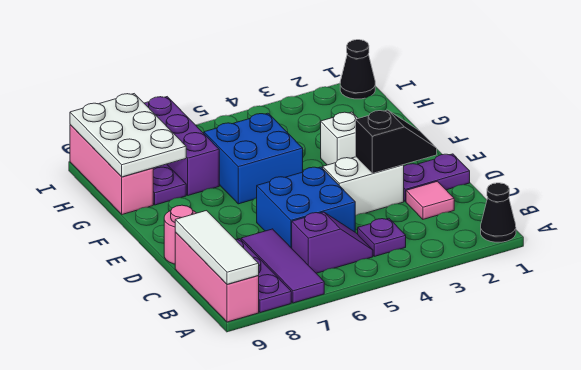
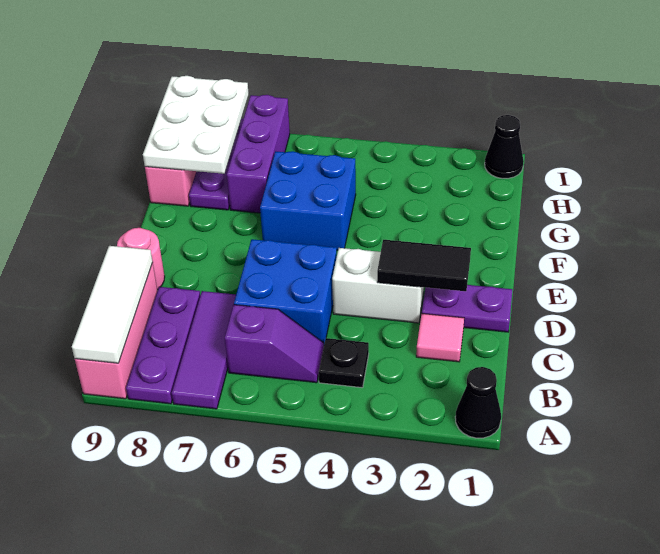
purple plate B4 level 1 -> black plate B4 level 1
black slope D2:D3 level 2 top 3 -> black tile D2:D3 level 2
white brick F3 level 1 -> none

